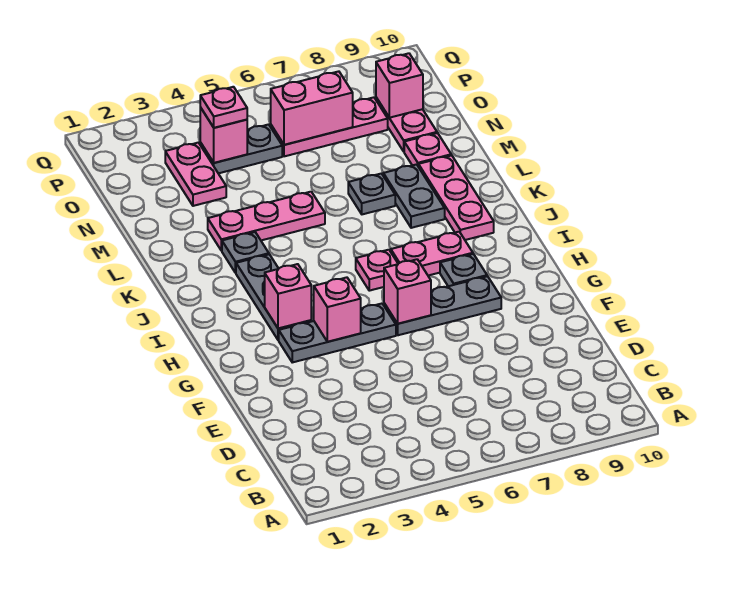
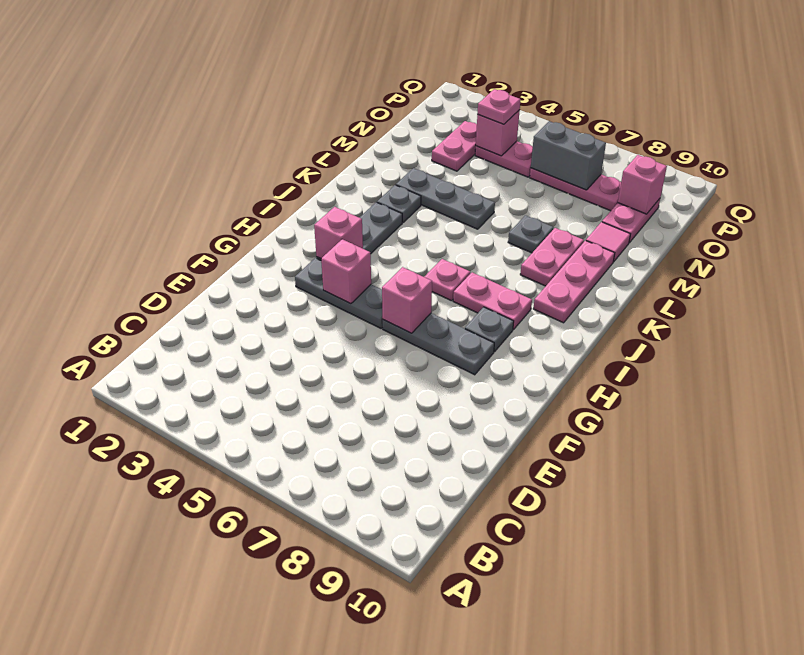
grey plate K8:L8 level 1 -> pink plate K8:L8 level 1
pink plate L3:L5 level 1 -> grey plate L3:L5 level 1
pink plate M9 level 1 -> pink tile M9 level 1
grey plate O4:O5 level 1 -> pink plate O4:O5 level 1
pink brick O6:O7 level 2 -> grey brick O6:O7 level 2

